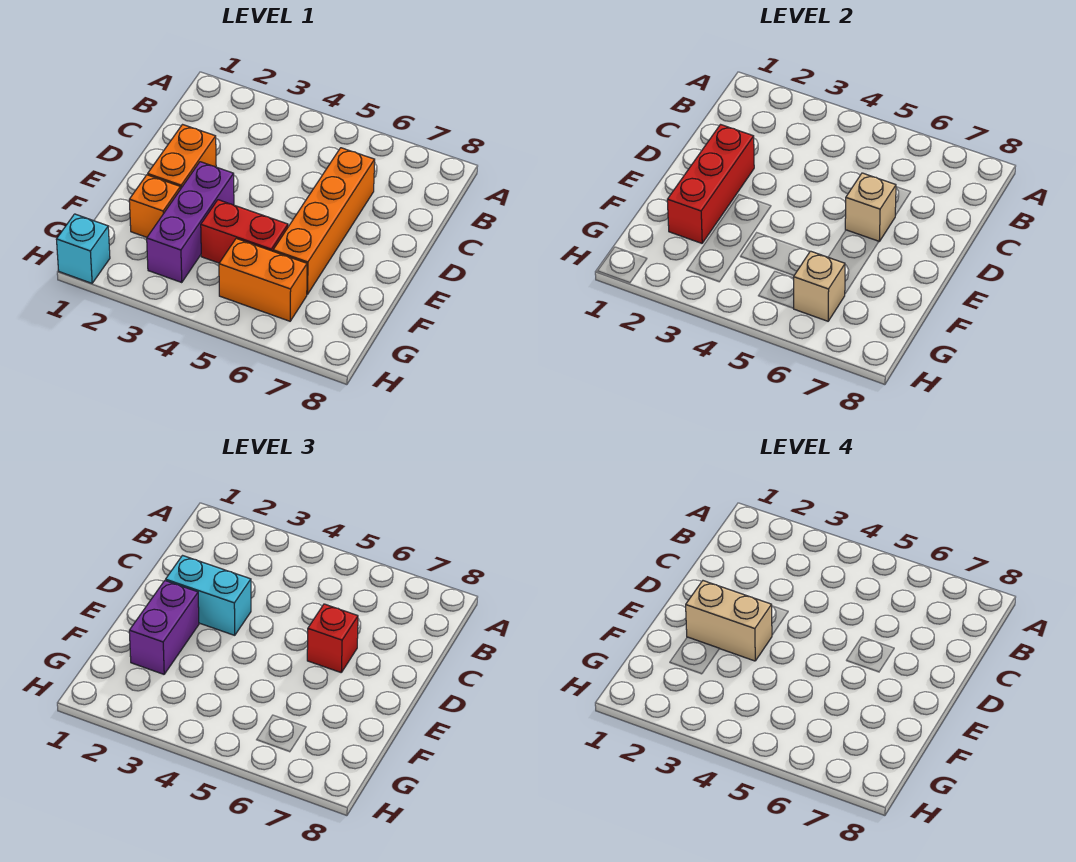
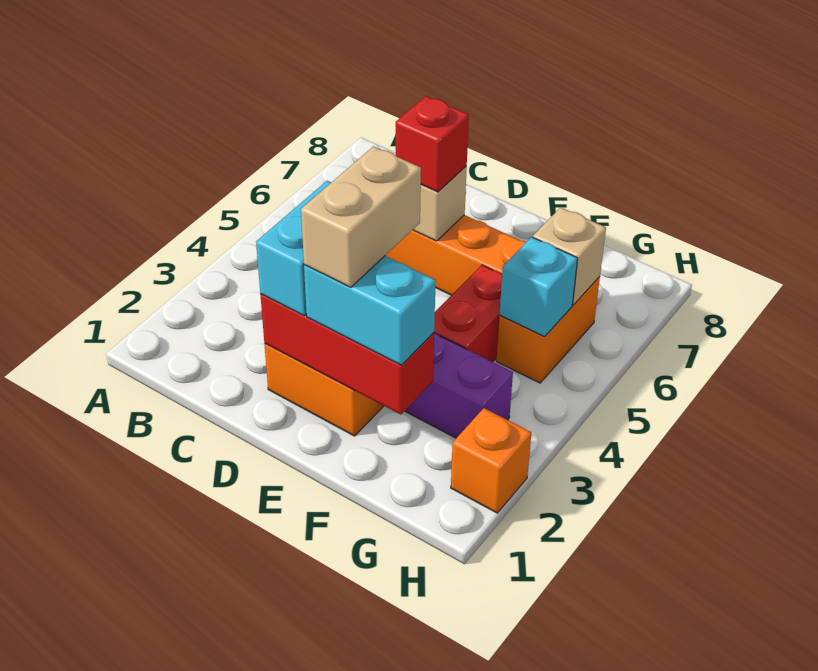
purple brick E2:F2 level 3 -> cyan brick E2:F2 level 3
orange brick F2 level 1 -> orange brick H2 level 1
cyan brick H1 level 1 -> cyan brick G5 level 2

